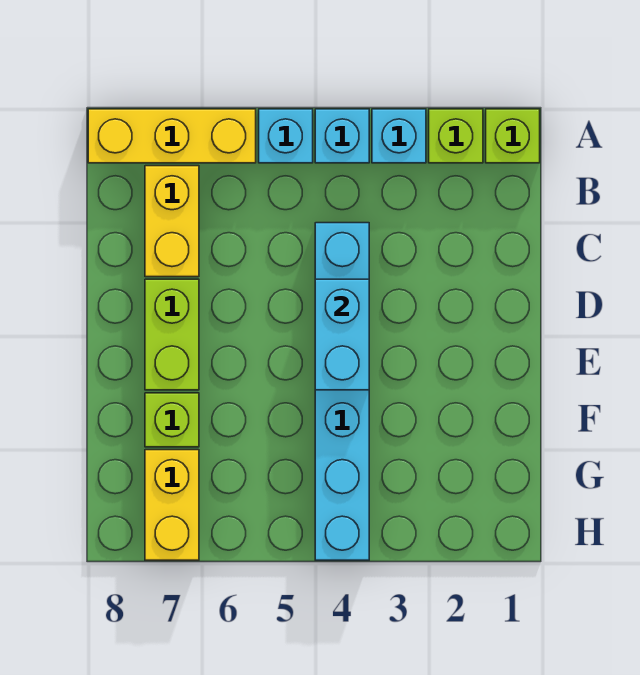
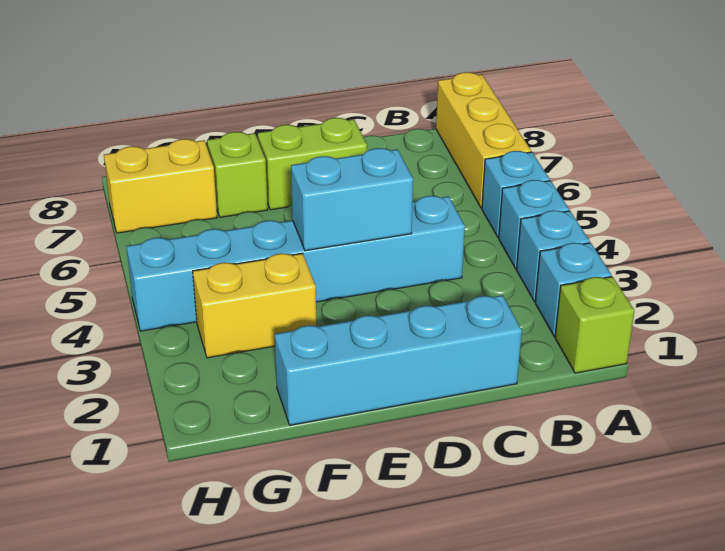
lime brick A2 level 1 -> cyan brick A2 level 1
yellow brick B7:C7 level 1 -> yellow brick F3:G3 level 1
none -> cyan brick C1:F1 level 1

